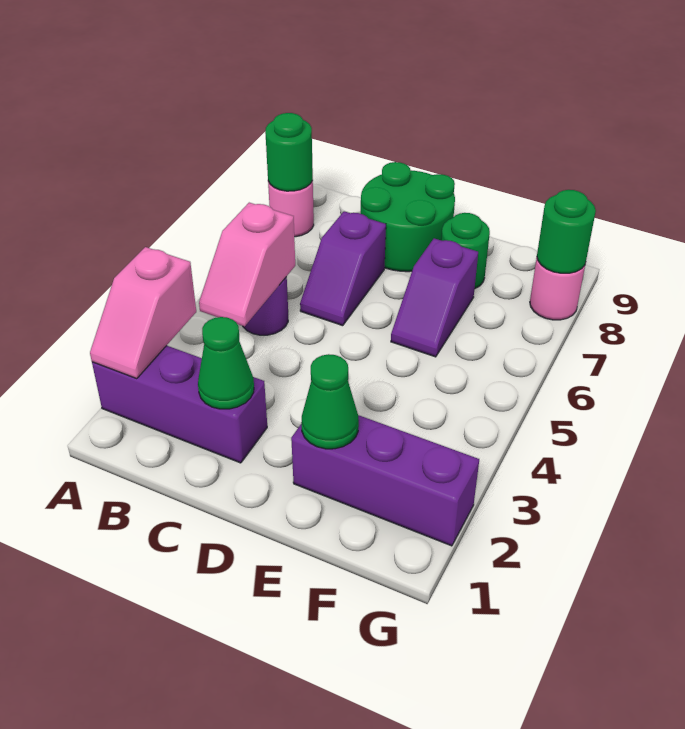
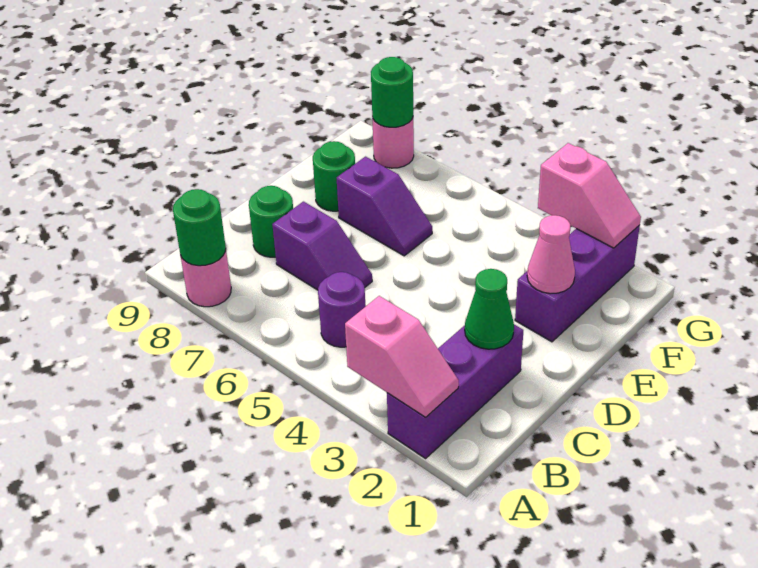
pink slope B4:B5 level 2 top 5 -> pink slope G2:G3 level 2 top 3
green round brick C8:D9 level 1 -> green round brick C8 level 1
green cone E2 level 2 -> pink cone E2 level 2

